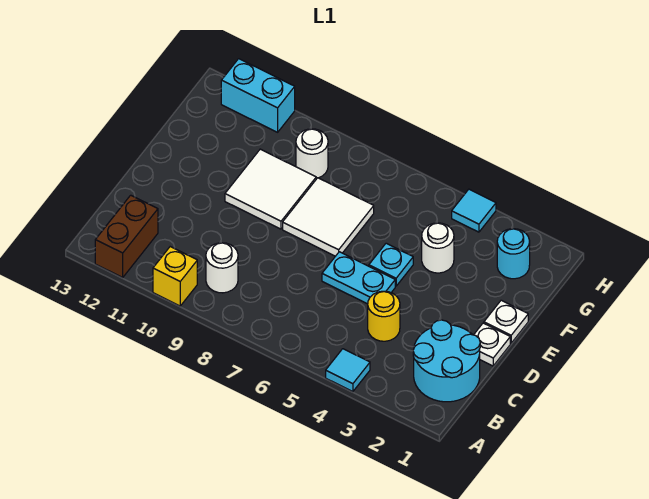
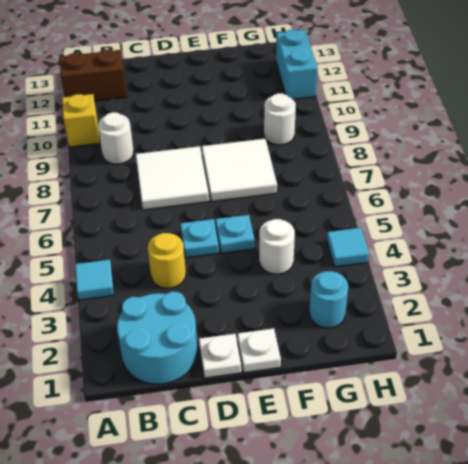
cyan plate D5:D6 level 1 -> cyan plate D5 level 1
white tile E9:F10 level 1 -> white tile C7:D8 level 1

